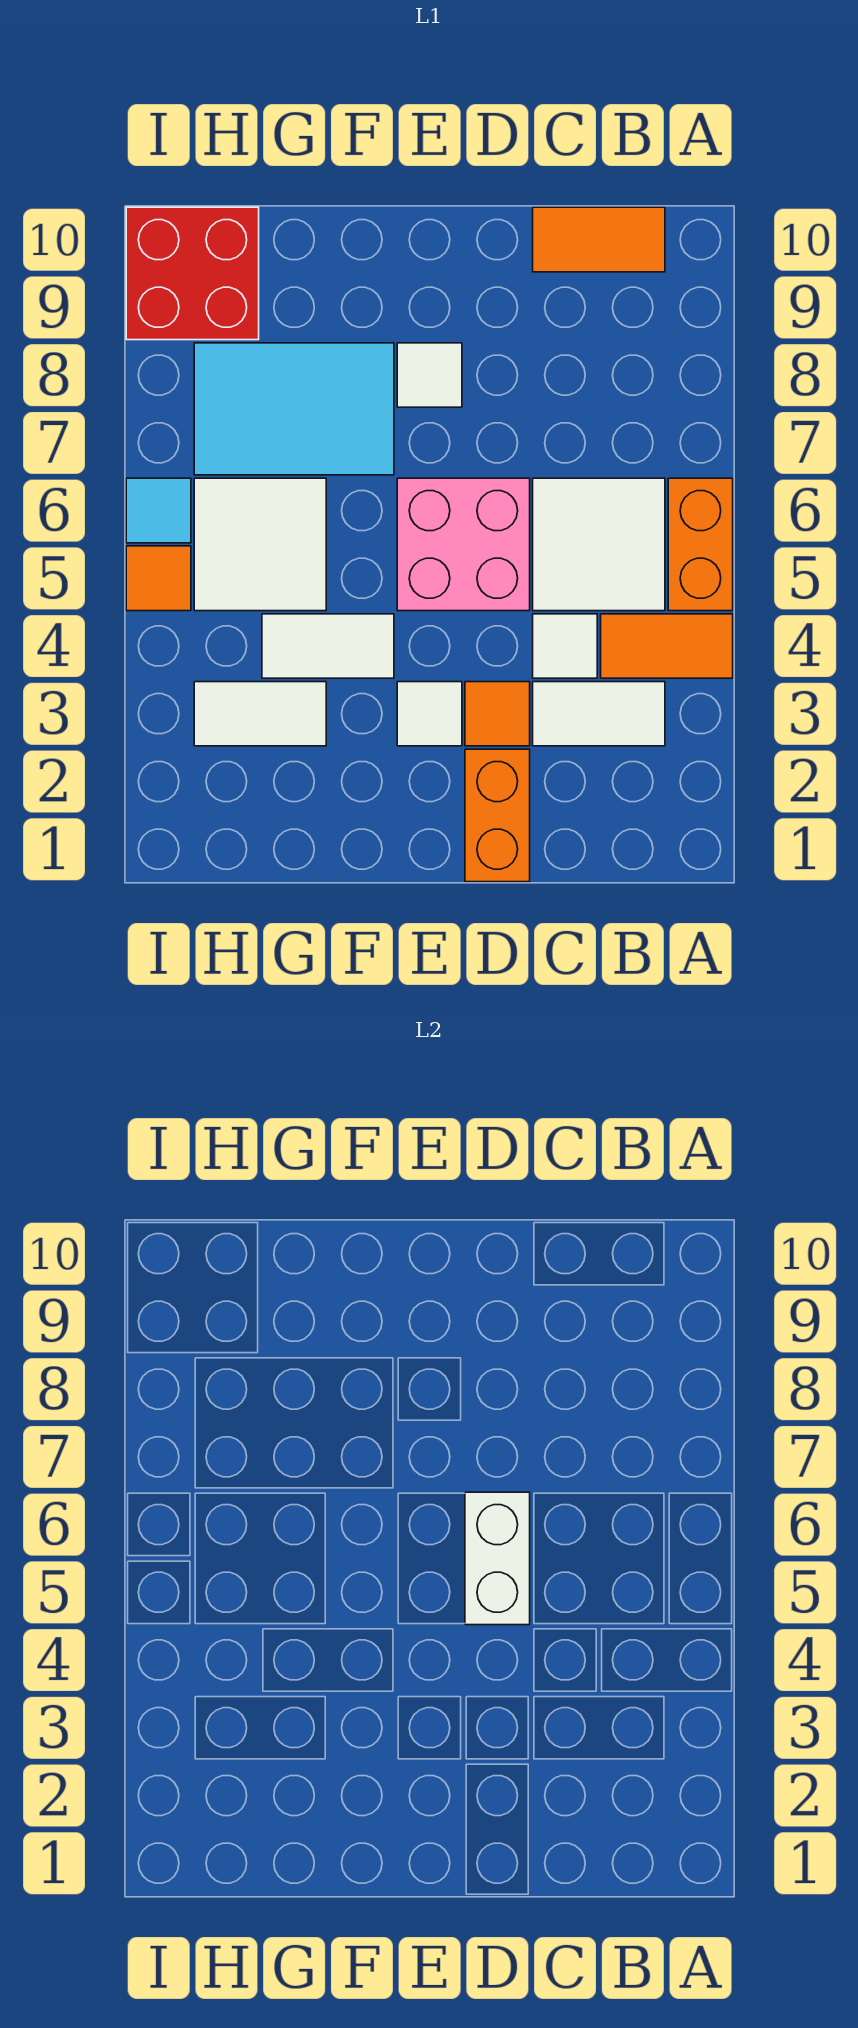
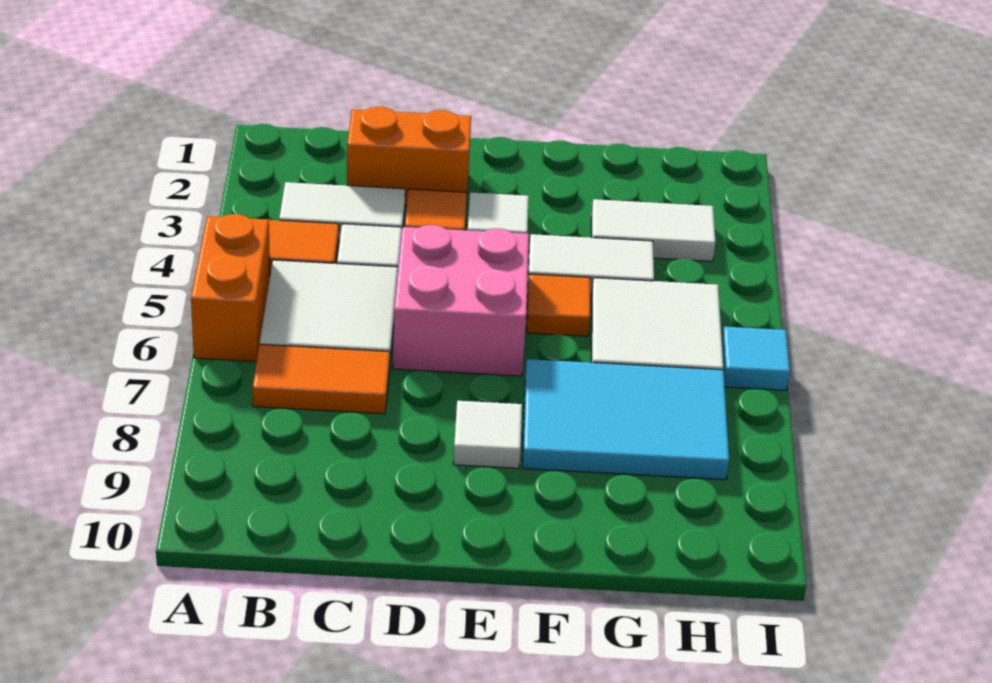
orange tile B10:C10 level 1 -> orange tile B7:C7 level 1
orange brick D1:D2 level 1 -> orange brick C2:D2 level 1
white brick D5:D6 level 2 -> none
red brick H9:I10 level 1 -> none
orange tile I5 level 1 -> orange tile F5 level 1

